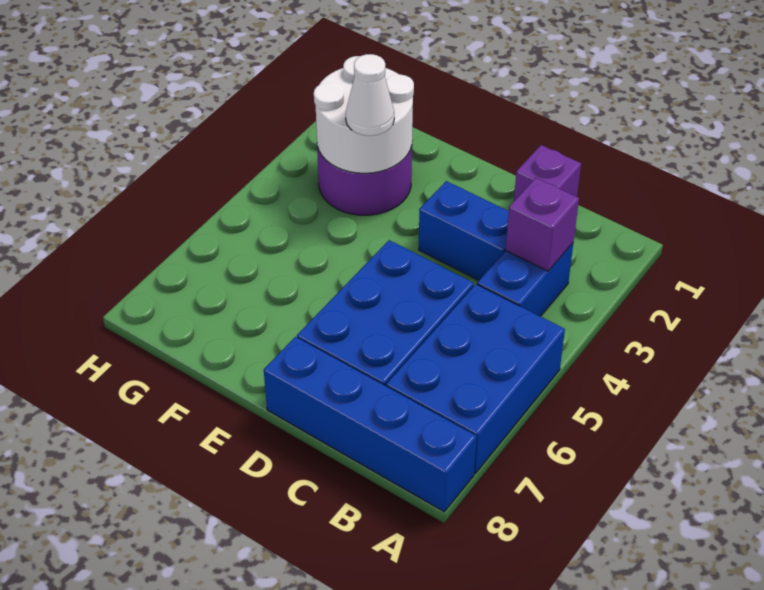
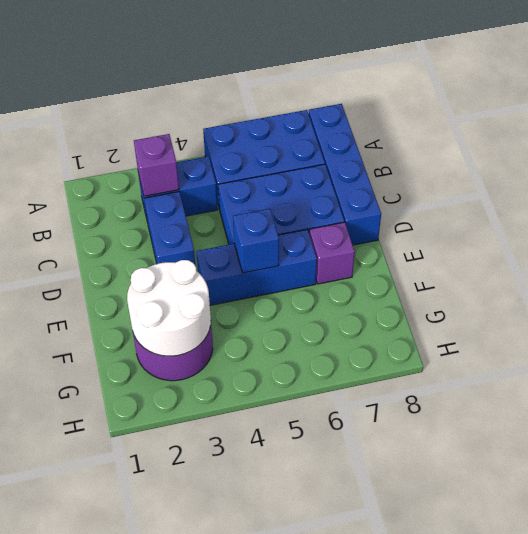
purple brick C1 level 1 -> purple brick E7 level 1
none -> blue brick E4:E6 level 1
none -> blue brick E5 level 2
white cone F3 level 3 -> none

